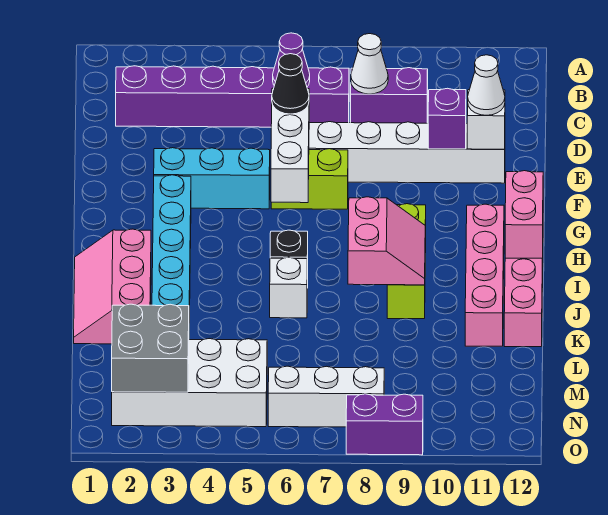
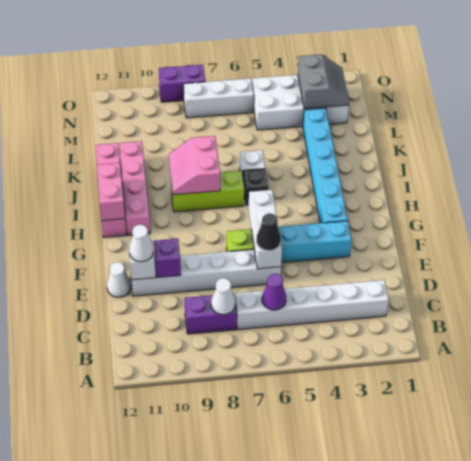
purple brick C2:C7 level 1 -> white brick C2:C7 level 1
none -> white cone E12 level 1
lime brick H9:J9 level 1 -> lime brick I7:I9 level 1
pink slope I1:K2 level 1 top 2 -> none
grey brick M2:N3 level 2 -> grey slope M2:N3 level 2 top 3

